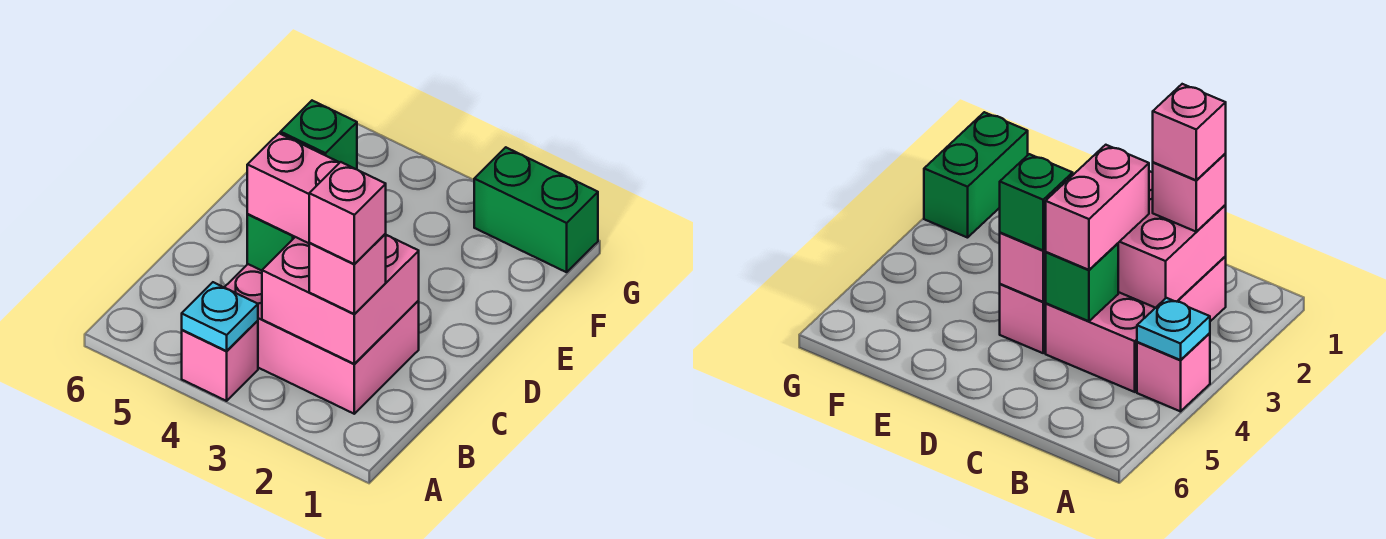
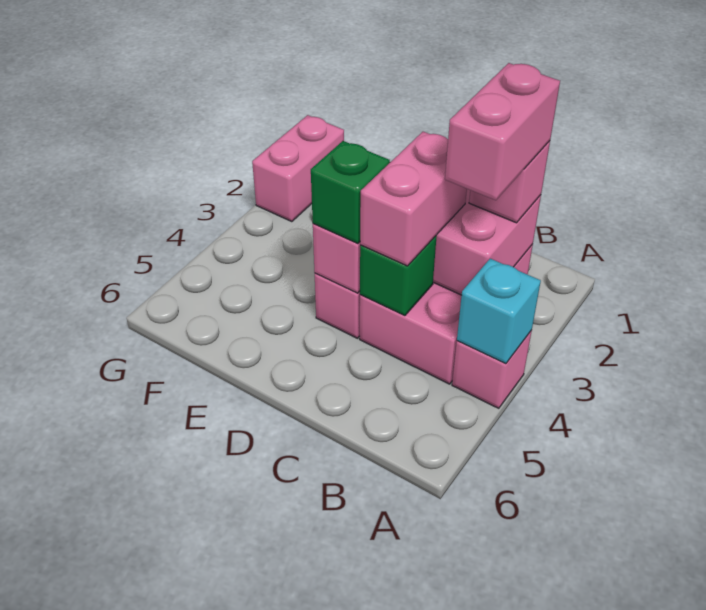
cyan plate A4 level 2 -> cyan brick A4 level 2
pink brick B2 level 4 -> pink brick B2:B3 level 4
green brick G1:G2 level 1 -> pink brick G1:G2 level 1

